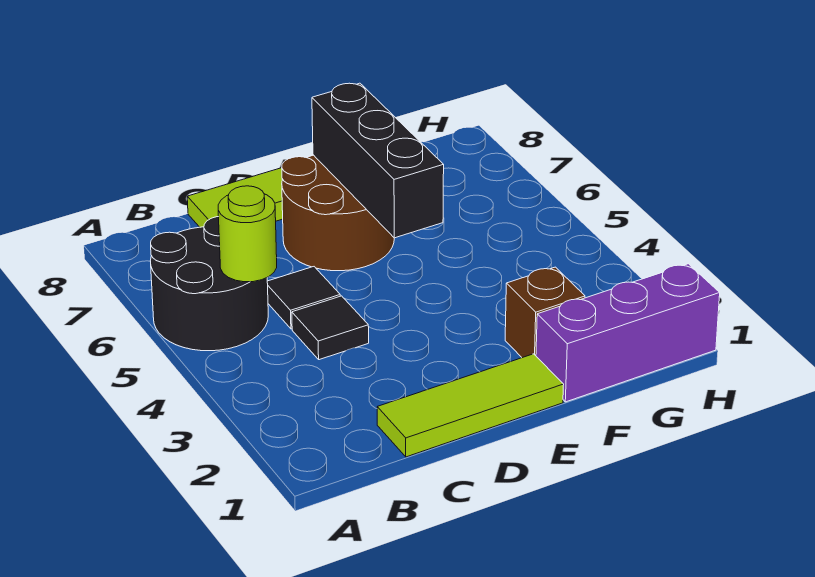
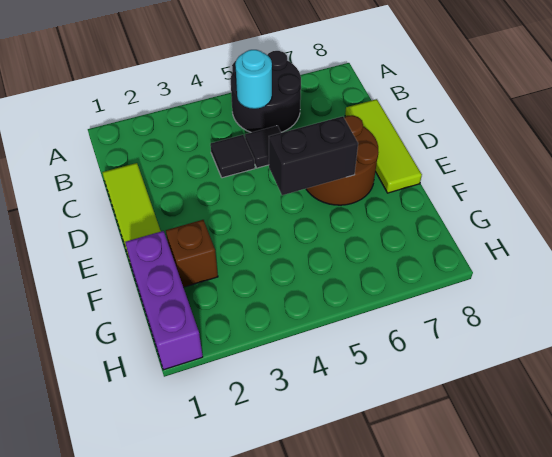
lime round brick B5 level 2 -> cyan round brick B5 level 2
black brick E5:E7 level 2 -> black brick E5:E6 level 2

